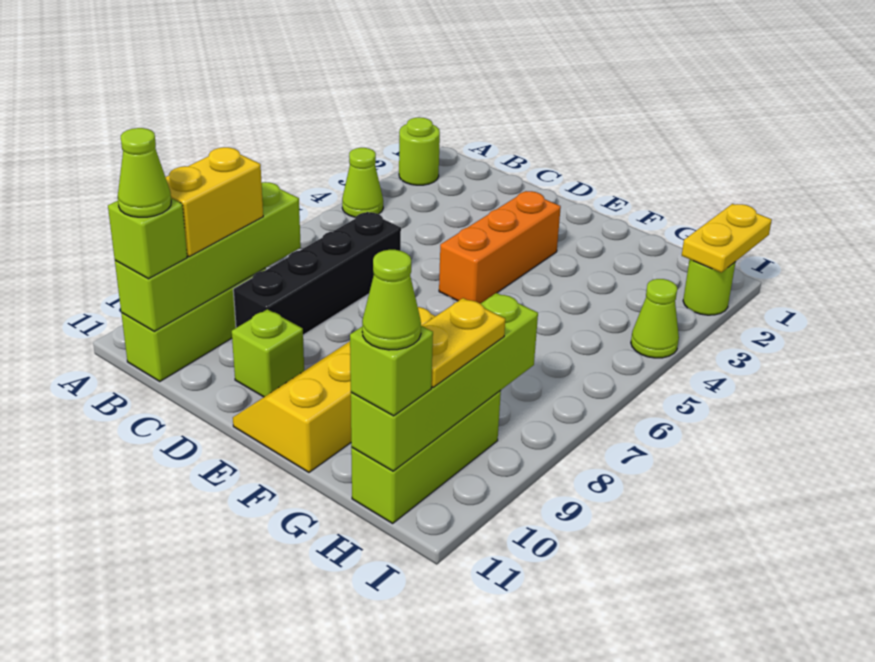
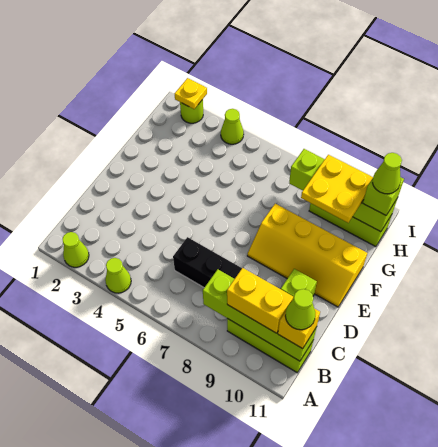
lime round brick A2 level 1 -> lime cone A2 level 1
lime brick B11 level 3 -> yellow brick B11 level 3
orange brick E3:E5 level 1 -> none
yellow plate H9:H10 level 3 -> yellow plate G9:H10 level 3
yellow plate I1:I2 level 2 -> yellow plate I2 level 2

